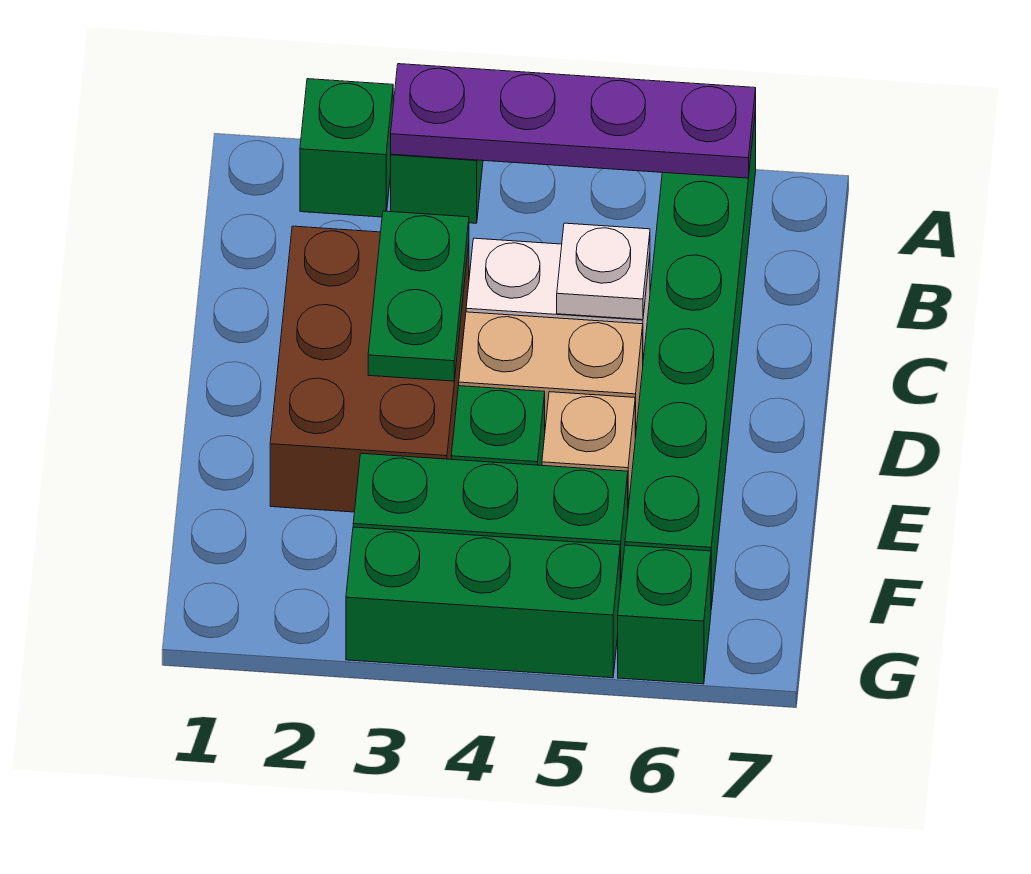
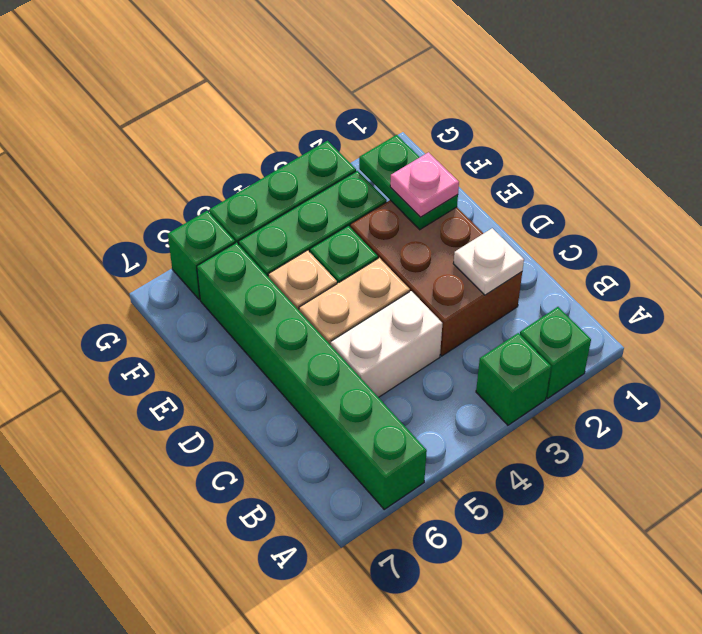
purple plate A3:A6 level 2 -> none
green plate C3:D3 level 2 -> green plate E2:F2 level 2
white plate C5 level 2 -> white plate C2 level 2
none -> pink plate E2 level 3

